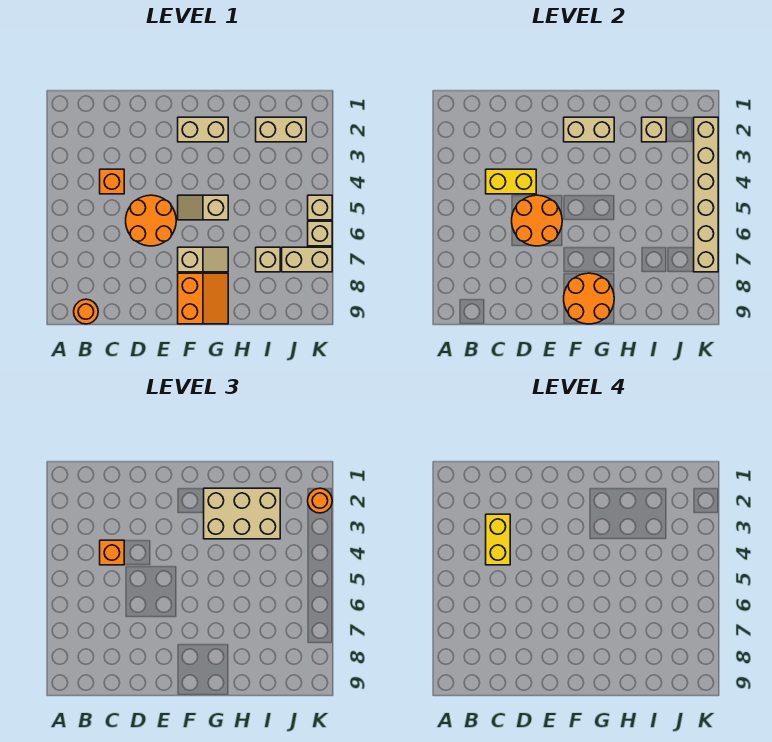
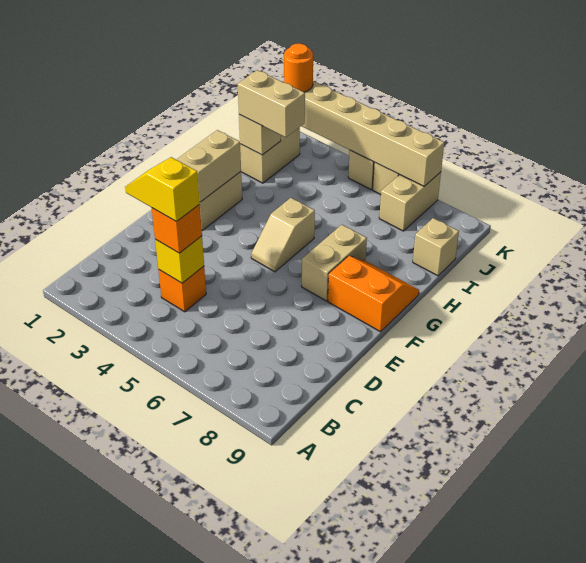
orange round brick B9 level 1 -> none
yellow brick C3:C4 level 4 -> yellow slope C3:C4 level 4 top 4
yellow brick C4:D4 level 2 -> yellow brick C4 level 2
orange round brick D5:E6 level 1 -> none
orange round brick D5:E6 level 2 -> none
tan slope F7:G7 level 1 top F -> tan brick F7:G7 level 1
orange round brick F8:G9 level 2 -> none
tan brick G2:I3 level 3 -> tan brick I2:I3 level 3
tan brick I7 level 1 -> tan brick I9 level 1

